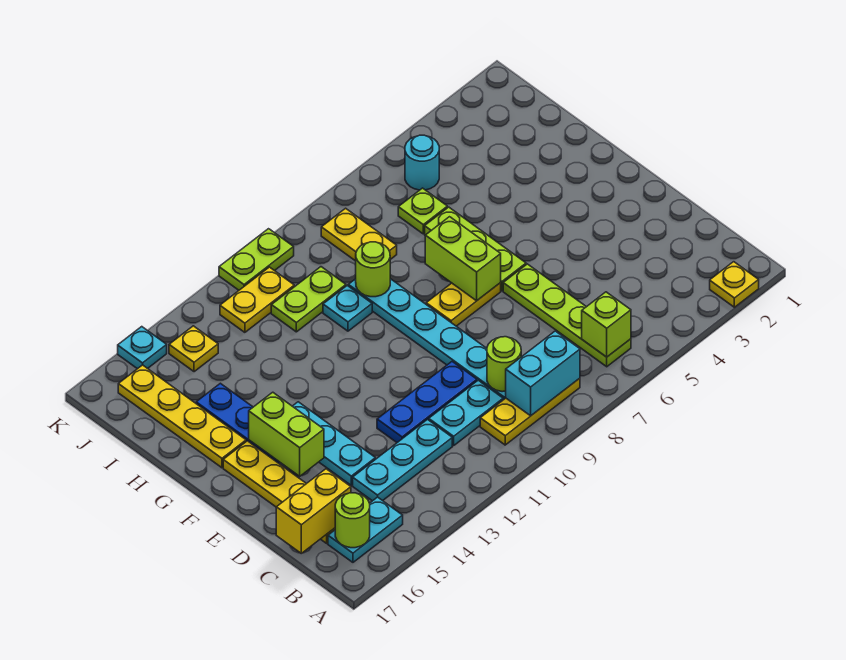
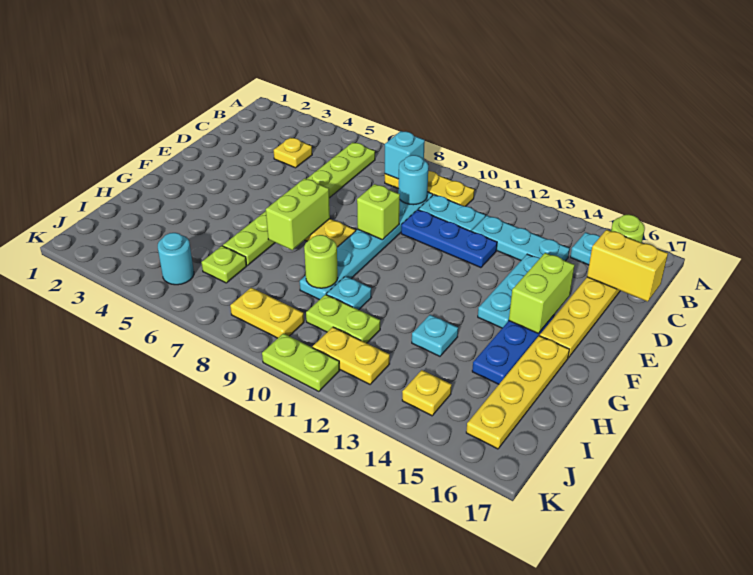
yellow plate A2 level 1 -> yellow plate C4 level 1
lime brick B6 level 2 -> lime brick E9 level 2
cyan brick B8:B9 level 2 -> cyan brick B8 level 2
lime round brick C9 level 2 -> cyan round brick C9 level 2
yellow plate I8:J8 level 1 -> yellow plate J8:J9 level 1
cyan plate K15 level 1 -> cyan plate H13 level 1

